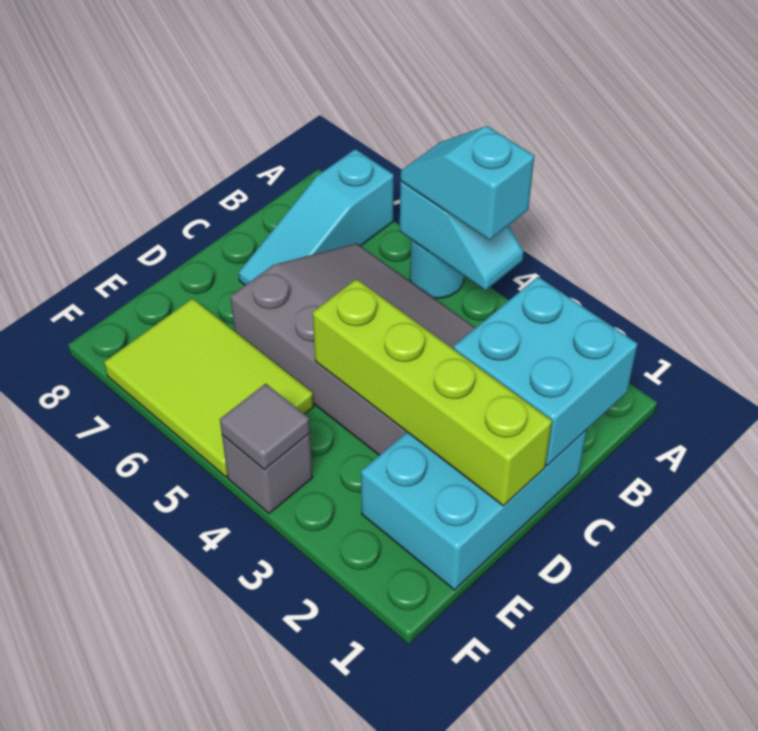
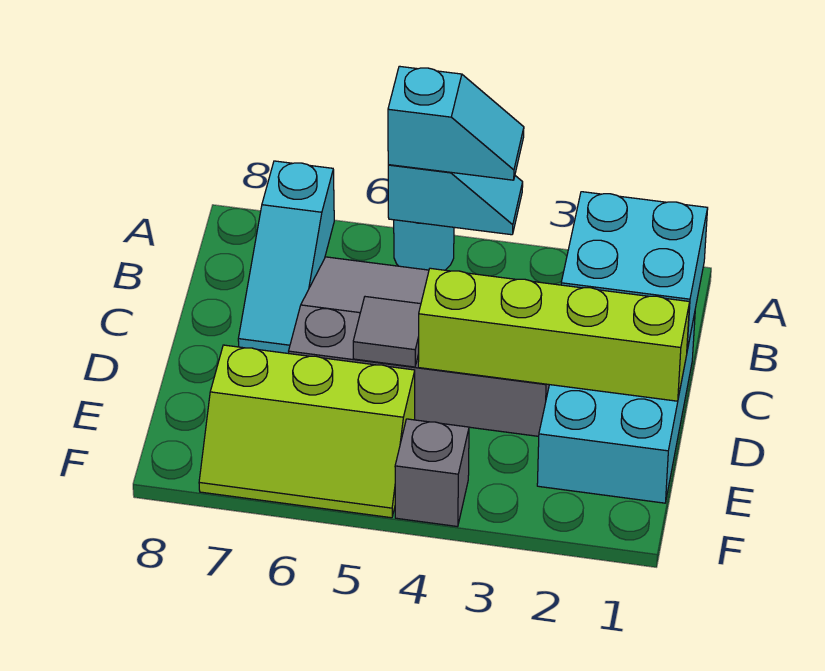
cyan slope A4:A5 level 3 top 4 -> cyan slope A4:A5 level 3 top 5
lime tile E5:F7 level 1 -> lime slope E5:F7 level 1 top E
grey tile F4 level 2 -> grey tile D5 level 2

